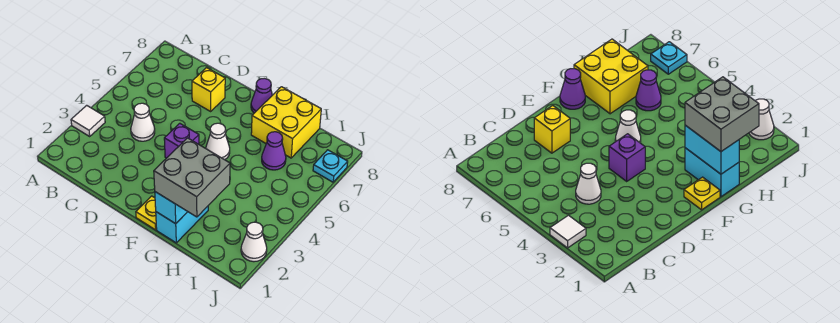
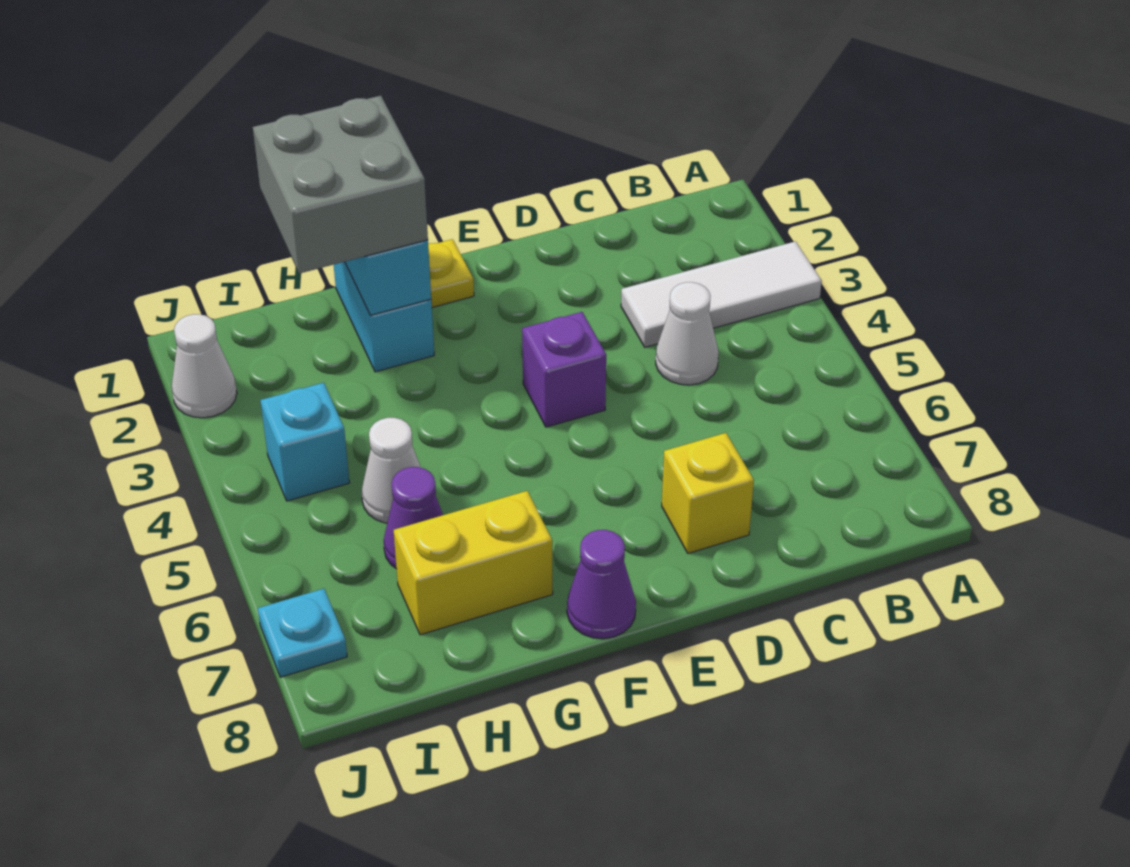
white tile A3 level 1 -> white tile A3:C3 level 1
white cone F5 level 1 -> white cone H5 level 1
yellow brick G7:H8 level 1 -> yellow brick G7:H7 level 1
none -> cyan brick I4 level 1

